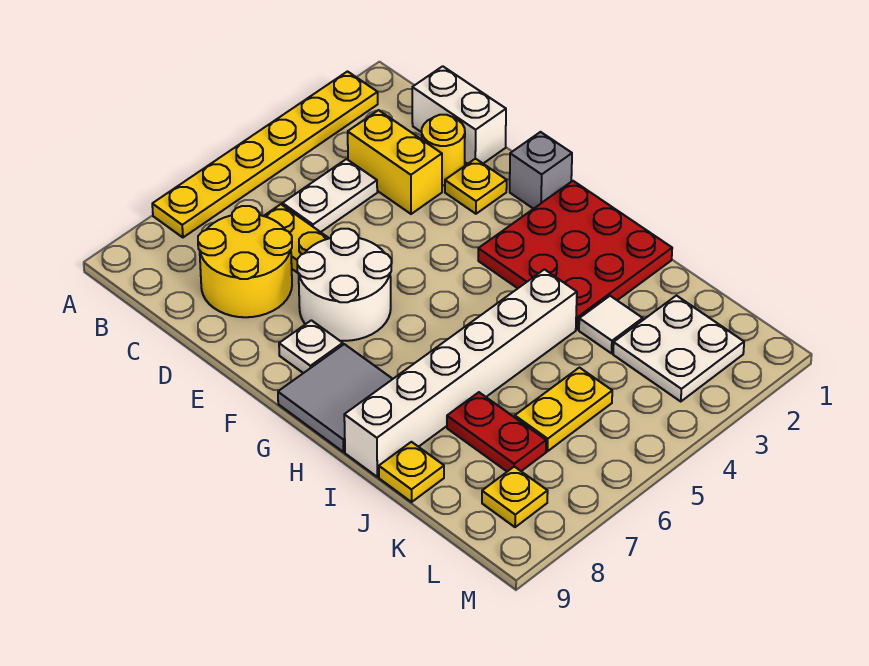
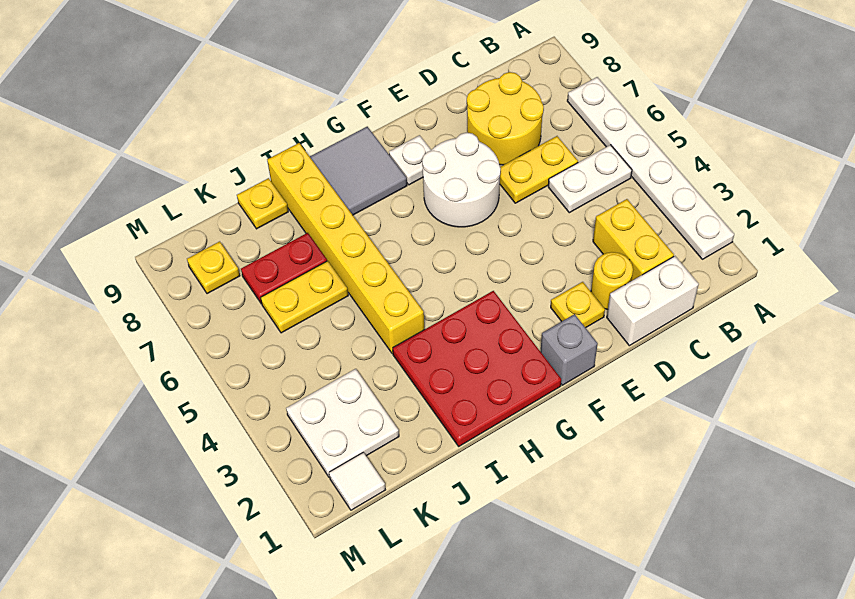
yellow plate A2:A7 level 1 -> white plate A2:A7 level 1
yellow brick C3:D3 level 1 -> yellow brick C2:C3 level 1
white plate C4:C5 level 1 -> white plate B5:C5 level 1
white brick I4:I9 level 1 -> yellow brick I4:I9 level 1
white tile J3 level 1 -> white tile L1 level 1
yellow plate K5:K6 level 1 -> yellow plate J6:K6 level 1

